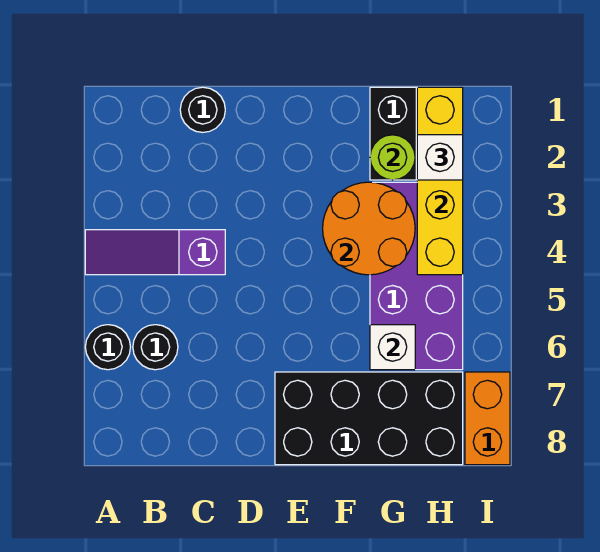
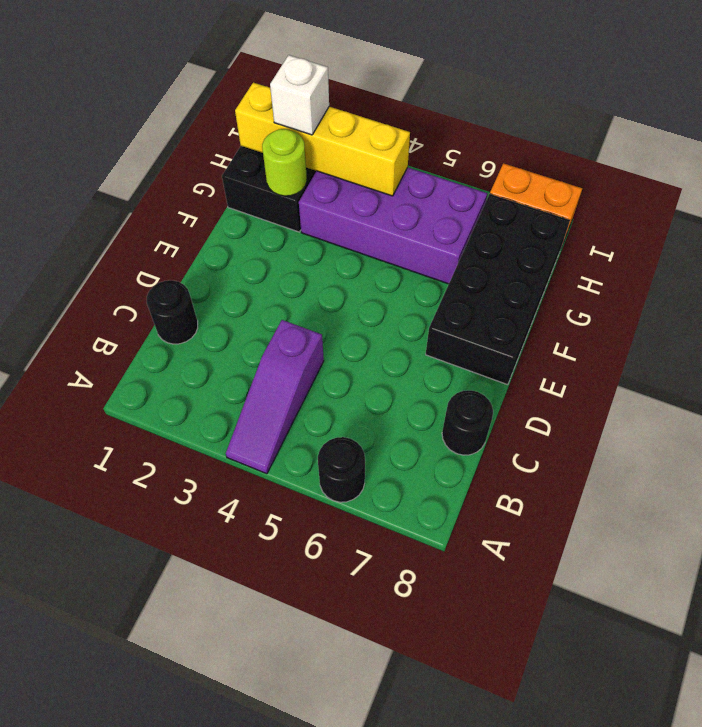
black round brick B6 level 1 -> black round brick C8 level 1
orange round brick F3:G4 level 2 -> none
white brick G6 level 2 -> none

